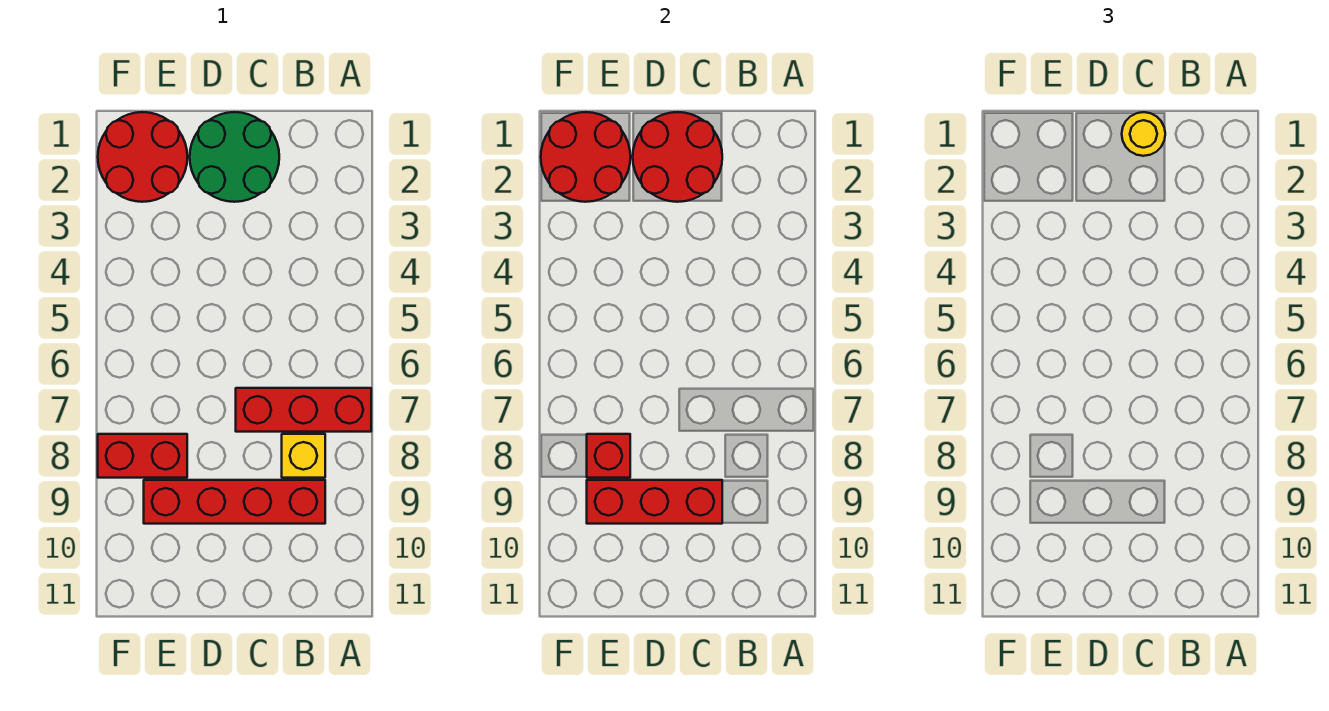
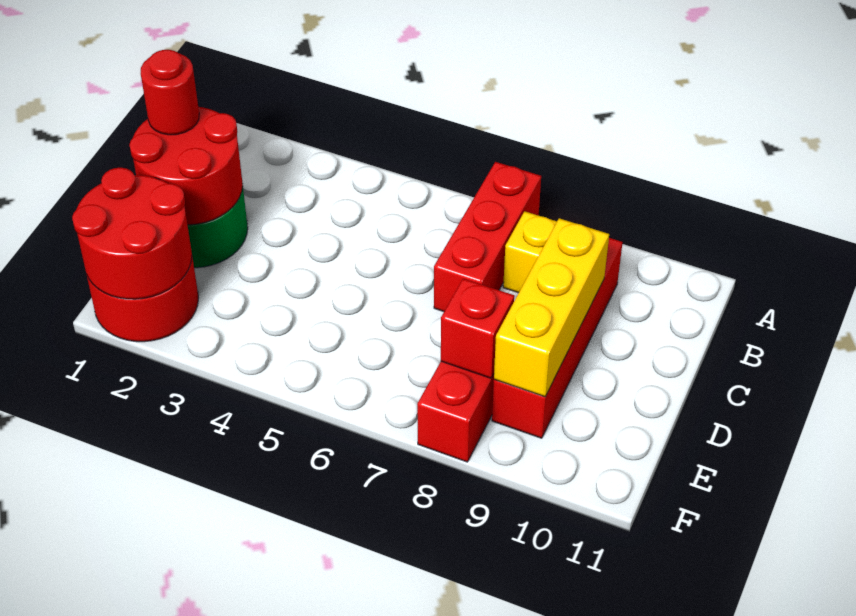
yellow round brick C1 level 3 -> red round brick C1 level 3
red brick C9:E9 level 2 -> yellow brick C9:E9 level 2

